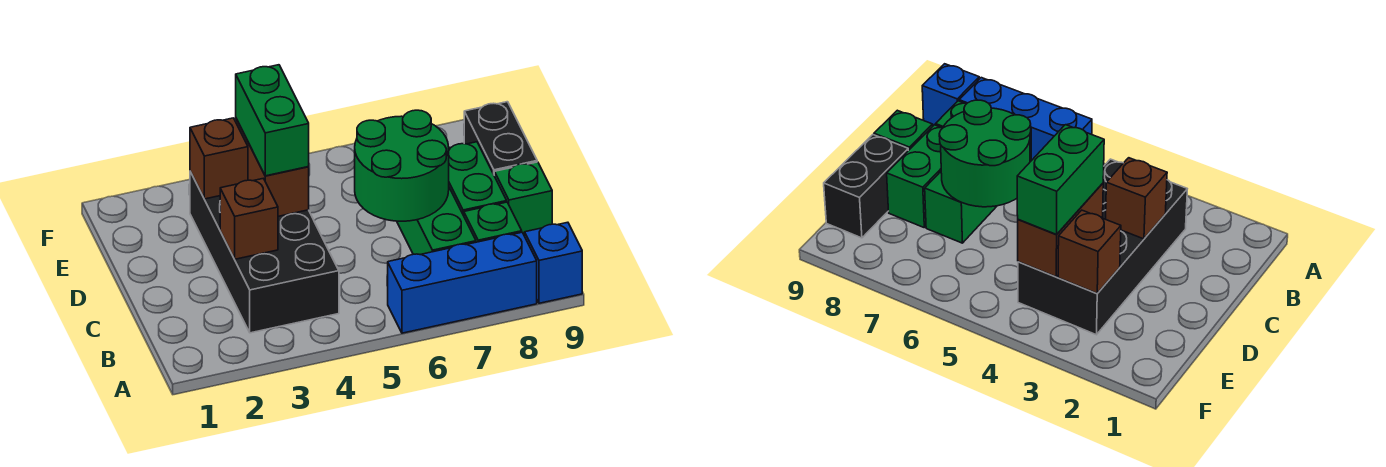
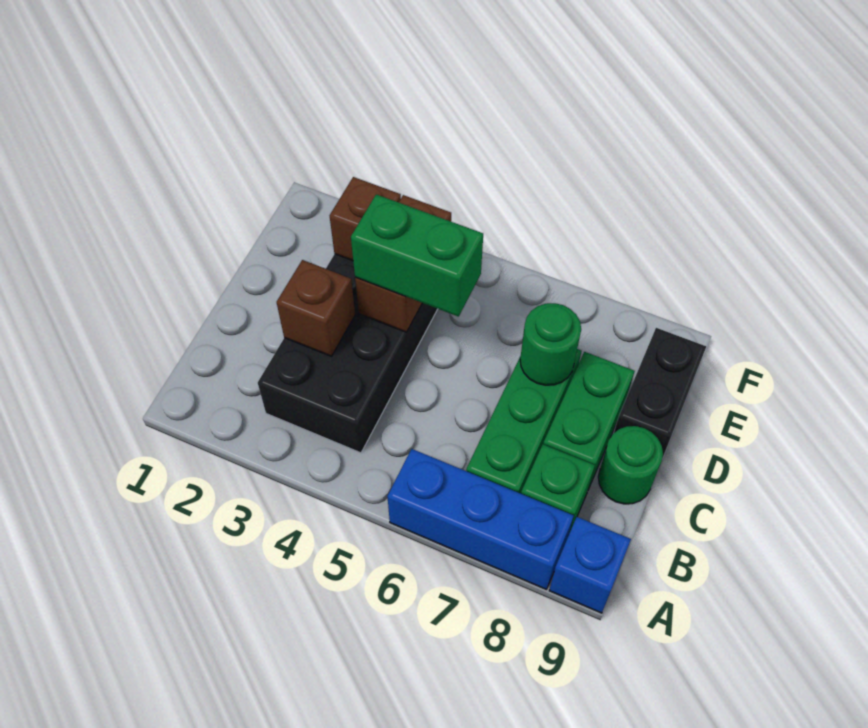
green round brick C6:D7 level 2 -> green round brick D7 level 2
green brick C9 level 1 -> green round brick C9 level 1
green brick D4:E4 level 3 -> green brick D4:D5 level 3

